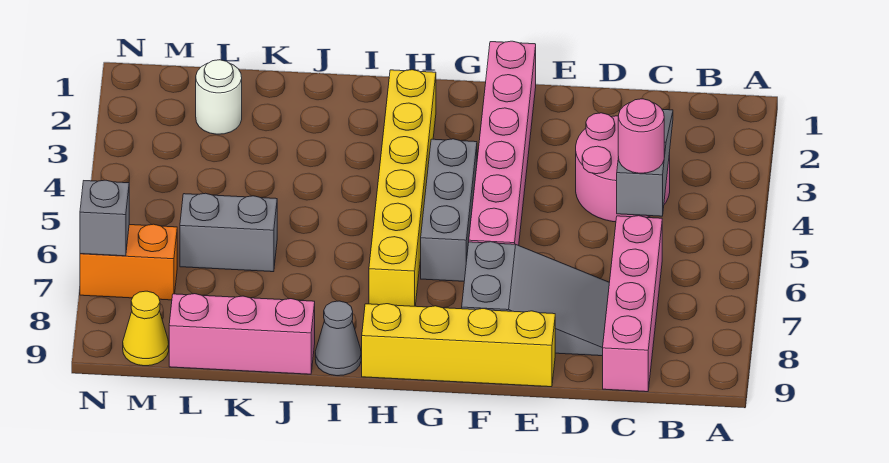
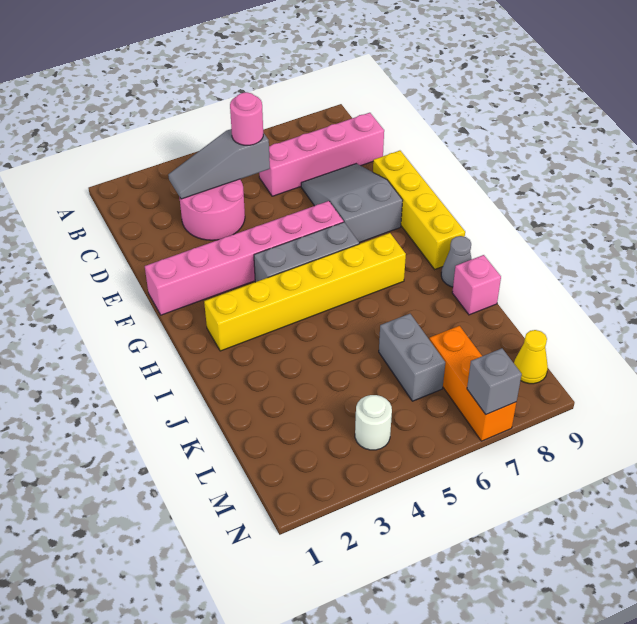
pink brick J9:L9 level 1 -> pink brick J9 level 1
white round brick L2 level 1 -> white round brick M4 level 1
orange brick M7:N7 level 1 -> orange brick L7:N7 level 1

